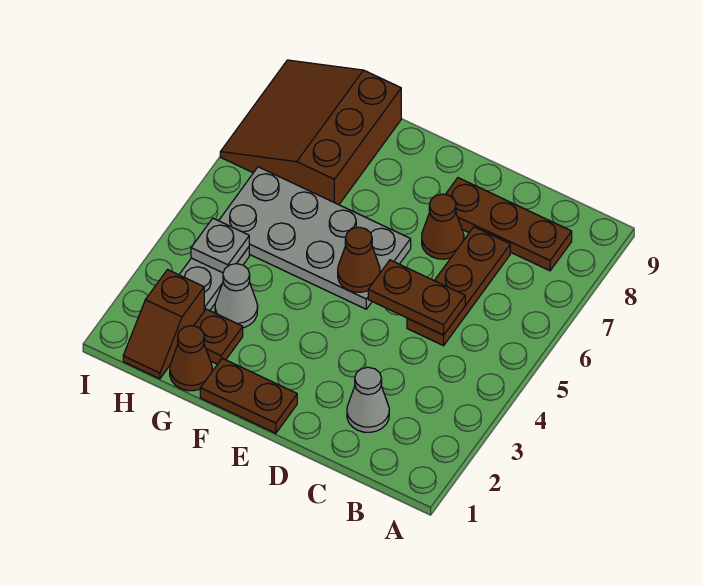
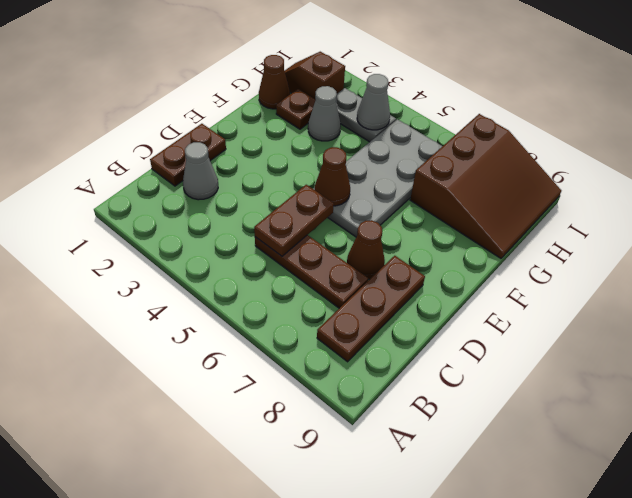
brown plate E1:F1 level 1 -> brown plate C1:D1 level 1
brown slope G7:I9 level 1 top G -> brown slope G7:I9 level 1 top 7
grey plate H4 level 2 -> grey cone H4 level 2

